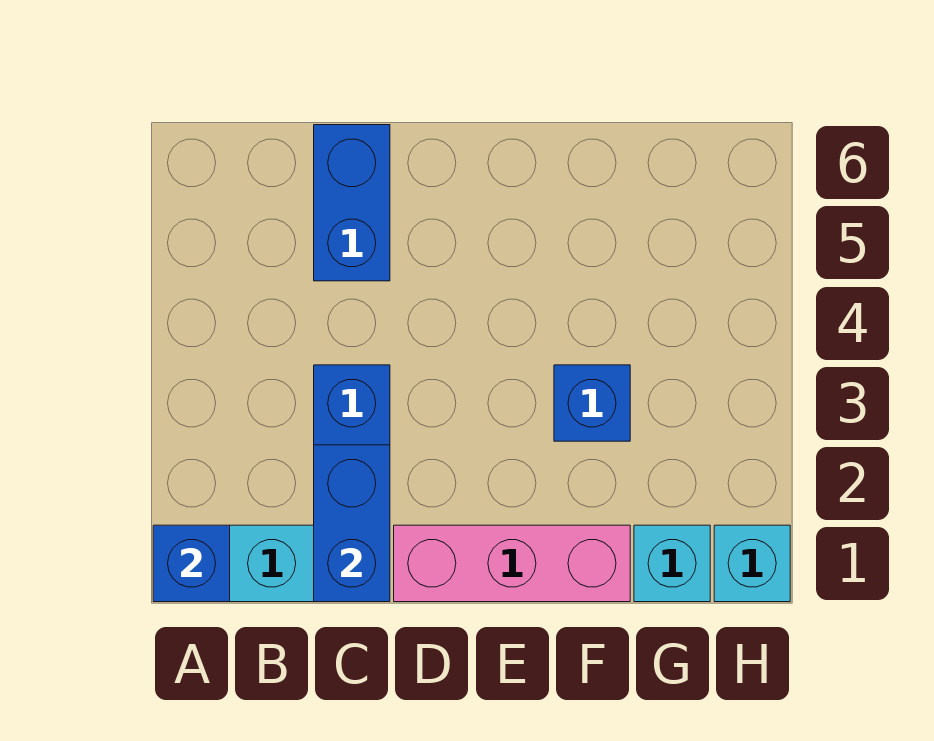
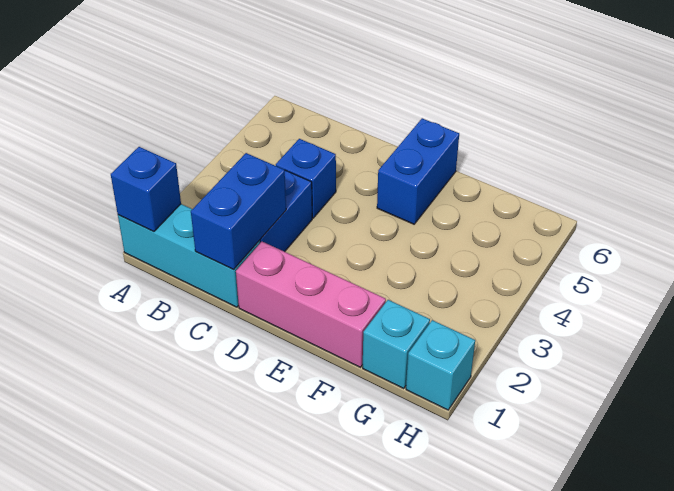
blue brick C5:C6 level 1 -> blue brick E5:E6 level 1
blue brick F3 level 1 -> blue brick C4 level 1

